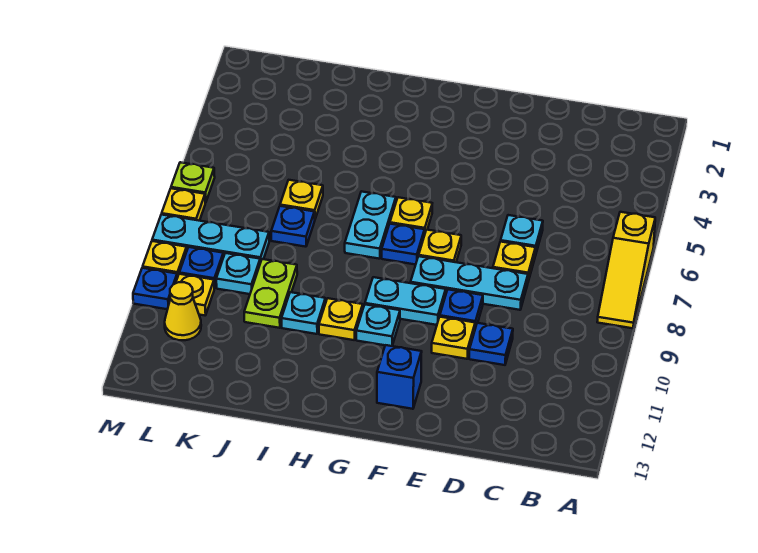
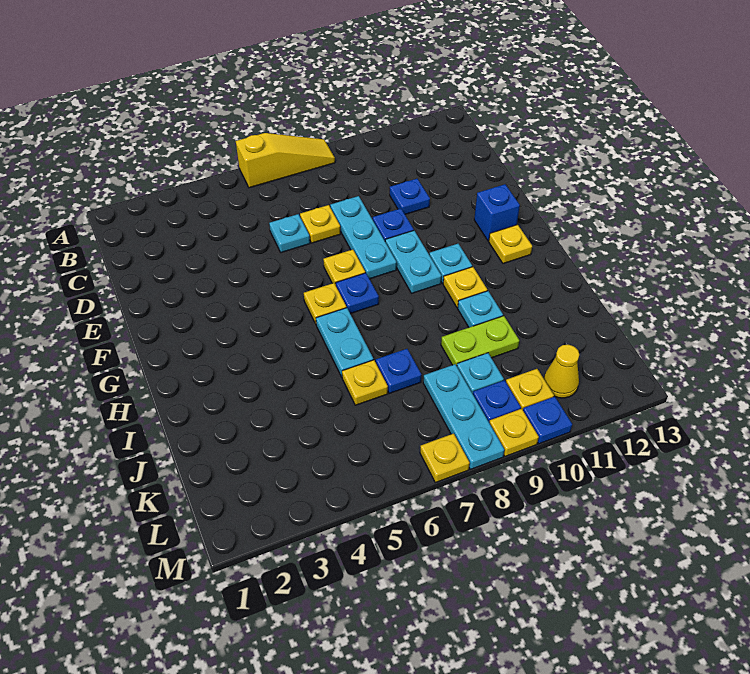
yellow plate E10 level 1 -> yellow plate G12 level 1
cyan plate H6:H7 level 1 -> cyan plate H6:I6 level 1
lime plate M6 level 1 -> none

